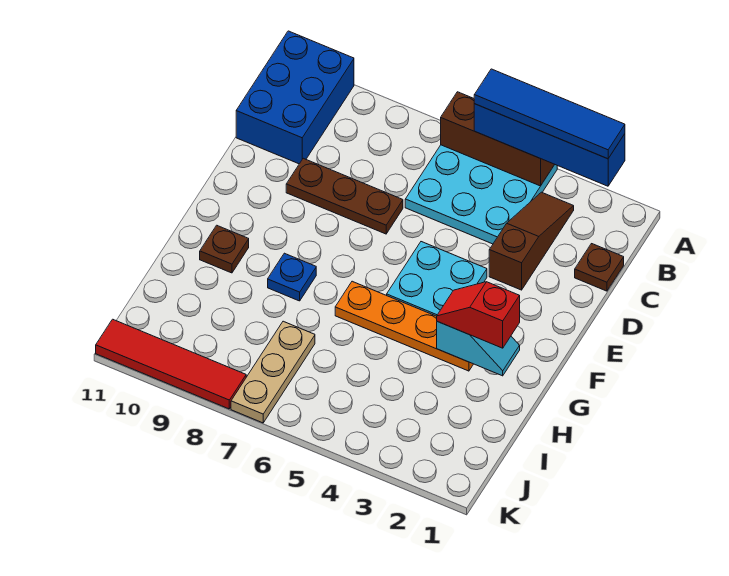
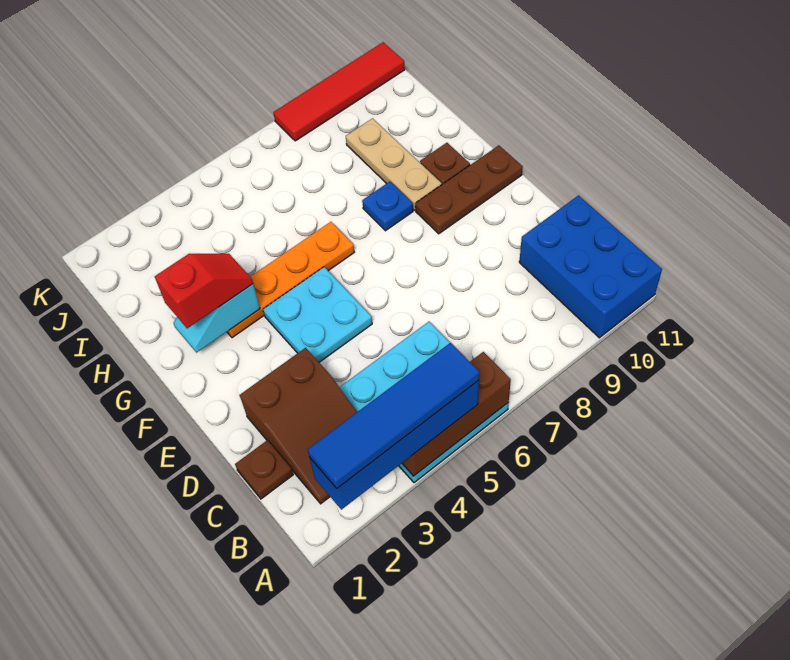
brown slope B3:D3 level 1 top D -> brown slope B2:D3 level 1 top D
brown plate D7:D9 level 1 -> brown plate F9:F11 level 1
tan plate I7:K7 level 1 -> tan plate G9:I9 level 1

